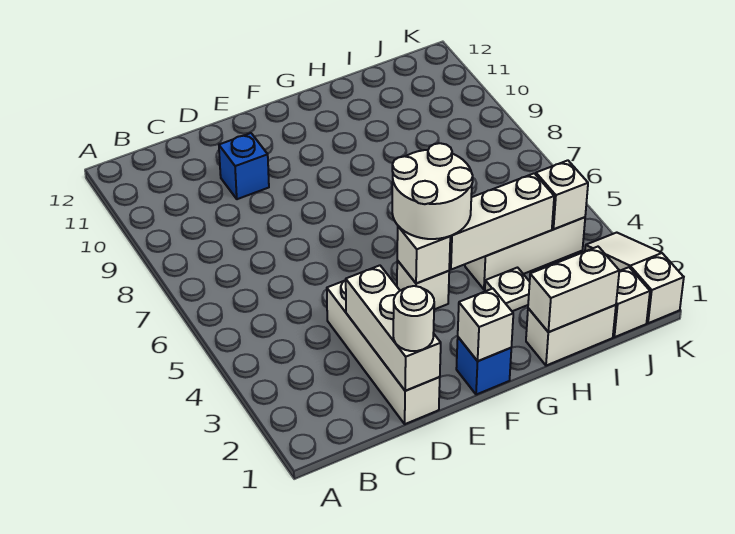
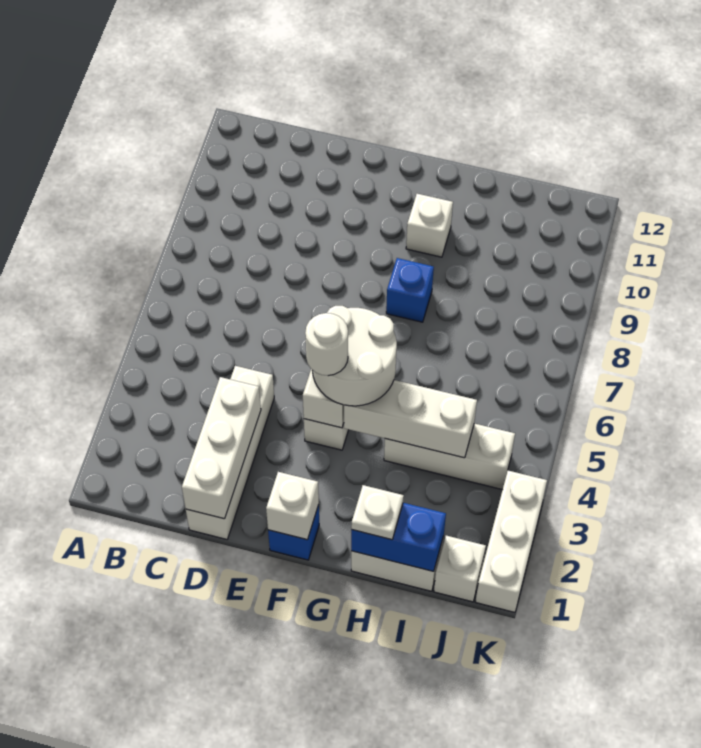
white round brick D1 level 3 -> white round brick F4 level 4
blue brick D10 level 1 -> blue brick G8 level 1
white brick H1:I1 level 2 -> blue brick H1:I1 level 2
white plate H3 level 1 -> white plate H1 level 3
white brick J4 level 2 -> white brick G10 level 1
white slope K1:K3 level 1 top 1 -> white brick K1:K3 level 1

